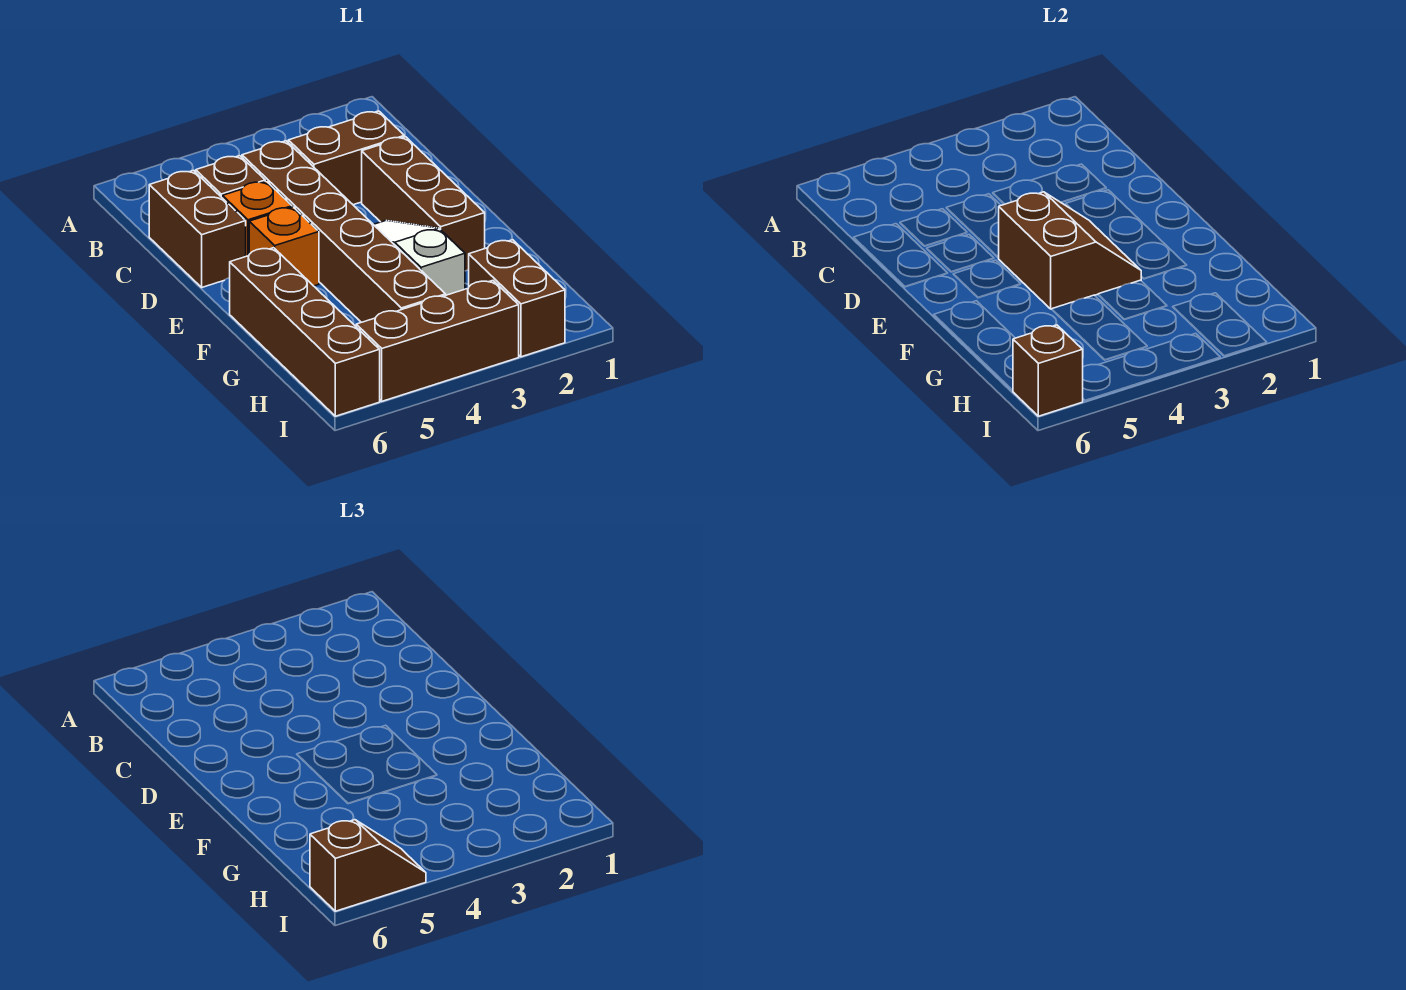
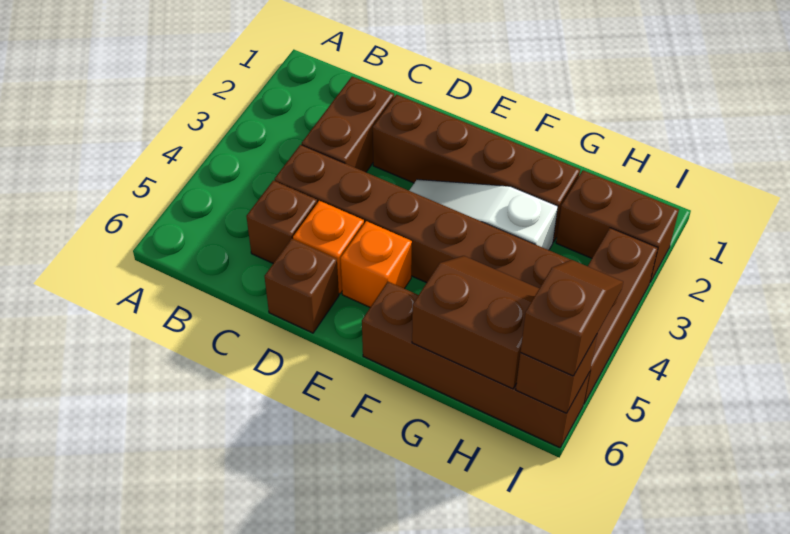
brown brick C6:D6 level 1 -> brown brick D6 level 1
brown brick D2:F2 level 1 -> brown brick D2:G2 level 1
brown slope E3:F4 level 2 top 4 -> brown slope G5:H6 level 2 top 6

